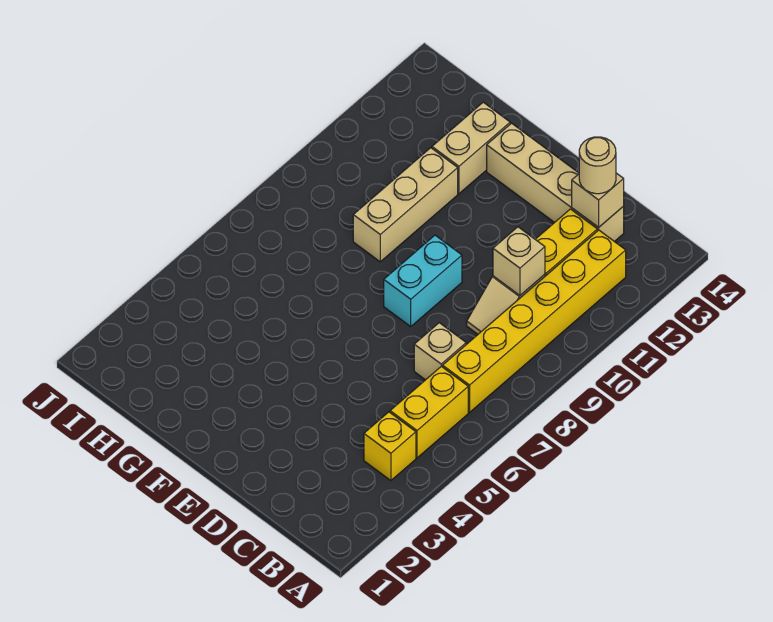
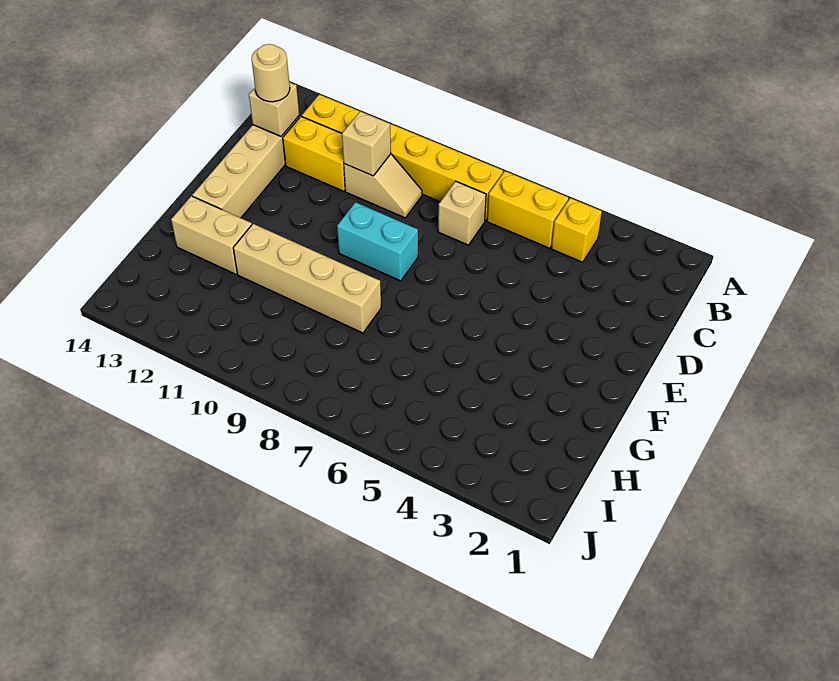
tan brick G9:G11 level 1 -> tan brick G8:G11 level 1

